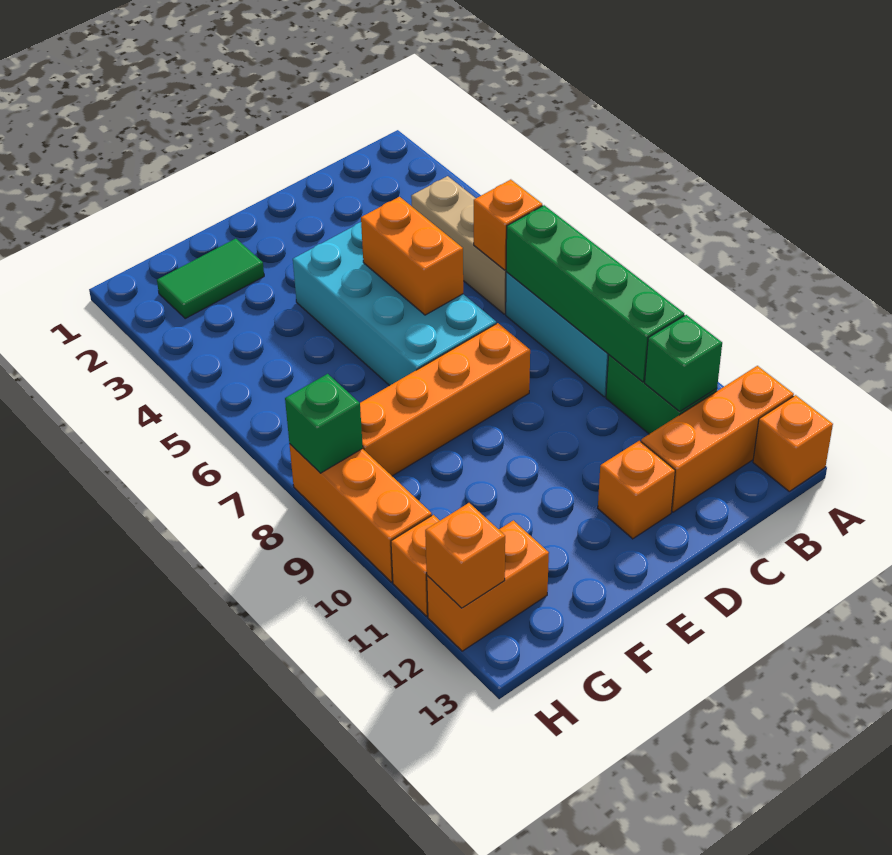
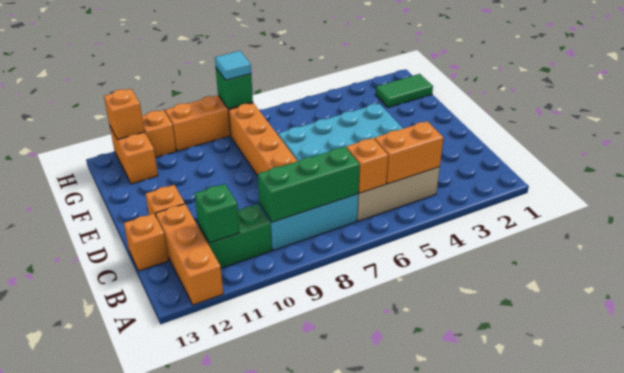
orange brick A13 level 1 -> orange brick C13 level 1
green brick B7:B10 level 2 -> green brick B7:B9 level 2
orange brick D5:D6 level 2 -> orange brick B4:B5 level 2
green tile F2:G2 level 1 -> green tile G1:G2 level 1
none -> cyan tile H8 level 3

